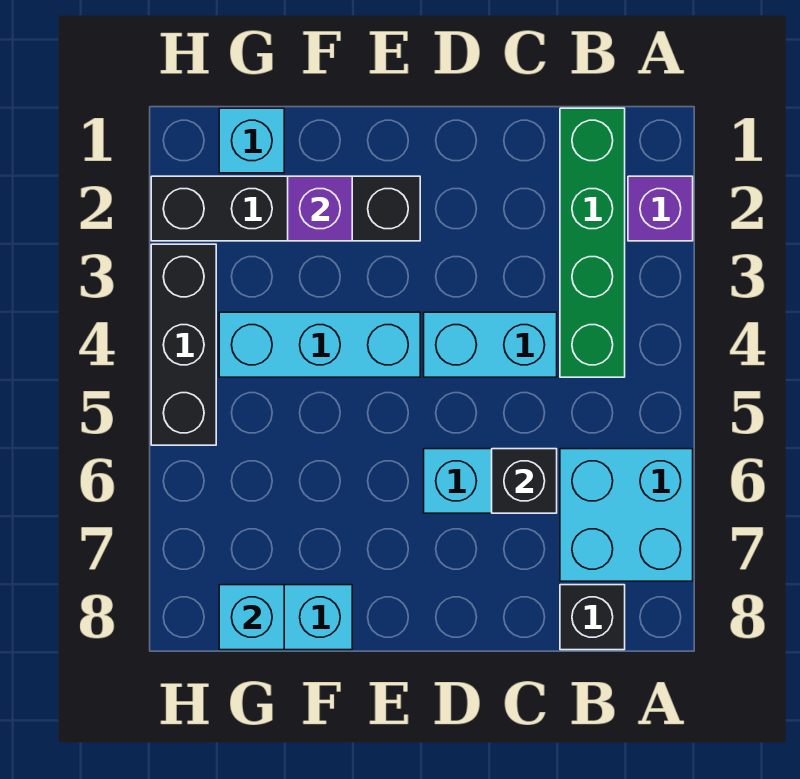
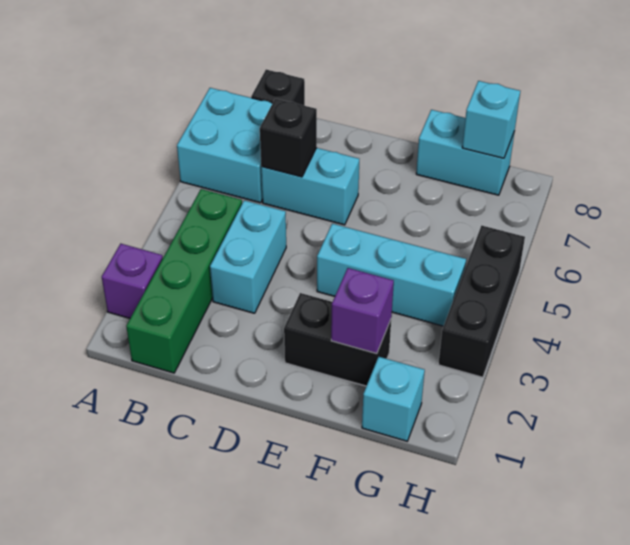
cyan brick C4:D4 level 1 -> cyan brick C3:C4 level 1
black brick E2:H2 level 1 -> black brick E2:F2 level 1

